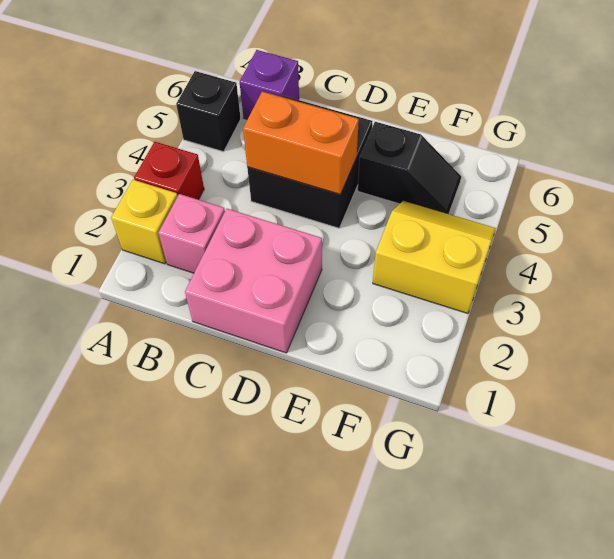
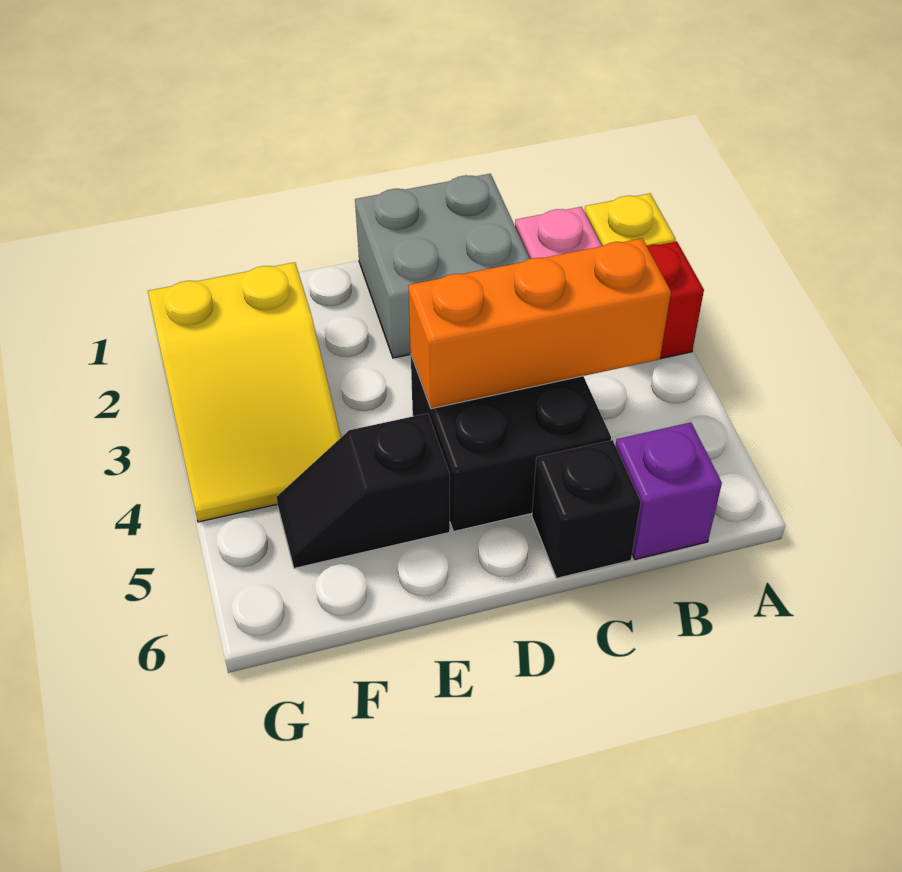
black brick A5 level 1 -> black brick C6 level 1
pink brick C1:D2 level 1 -> grey brick C1:D2 level 1
orange brick C4:D4 level 2 -> orange brick B4:D4 level 2
yellow slope F3:G4 level 1 top 3 -> yellow slope F2:G4 level 1 top 2

